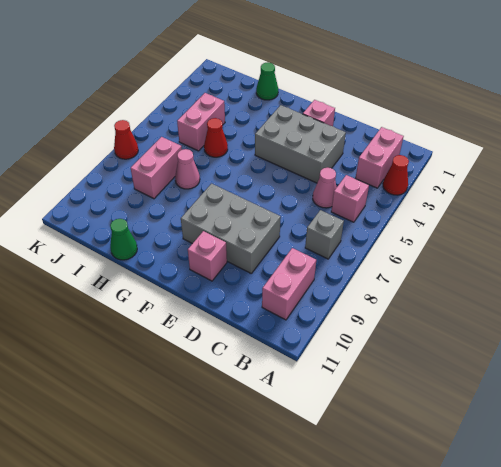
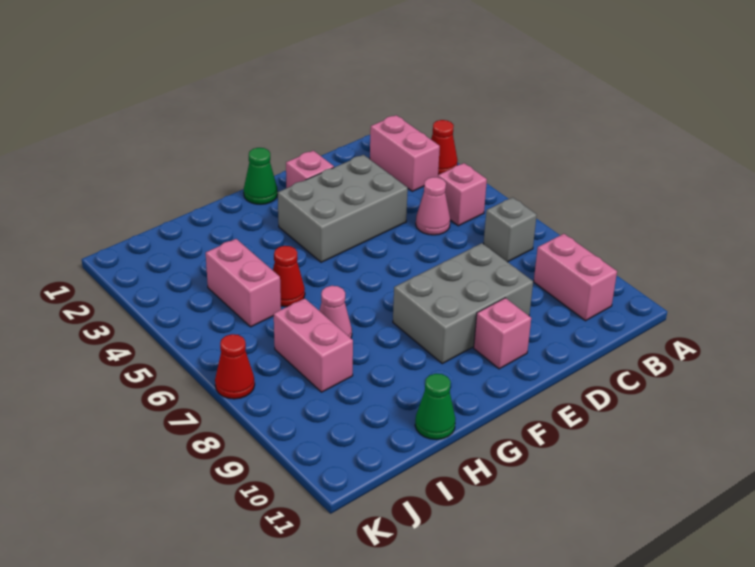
green cone H1 level 1 -> green cone F1 level 1

